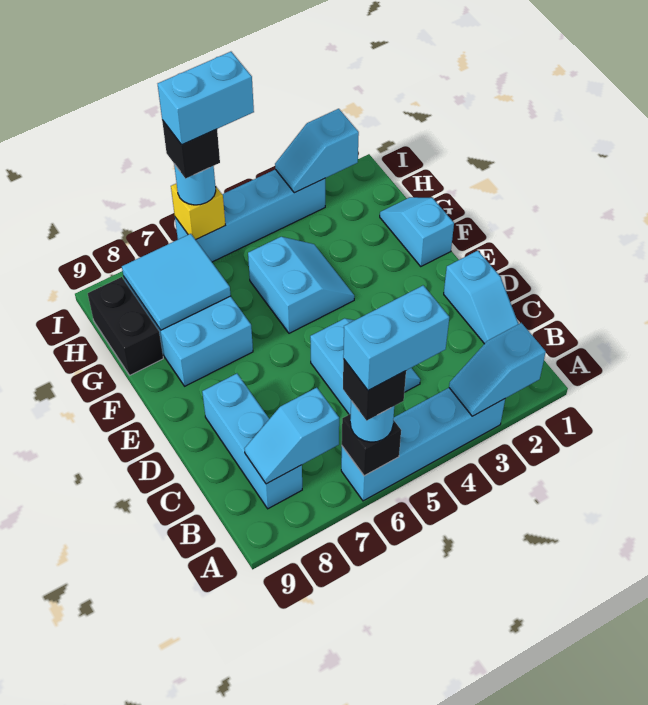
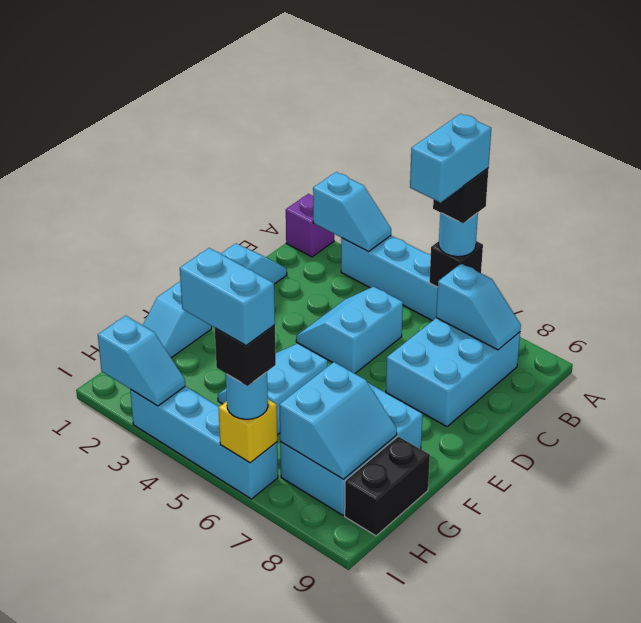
none -> purple brick A1 level 1
cyan brick A5:A6 level 5 -> cyan brick A6:B6 level 5
cyan brick B8:D8 level 1 -> cyan brick B7:D8 level 1
cyan tile G7:H8 level 2 -> cyan slope G7:H8 level 2 top 7

